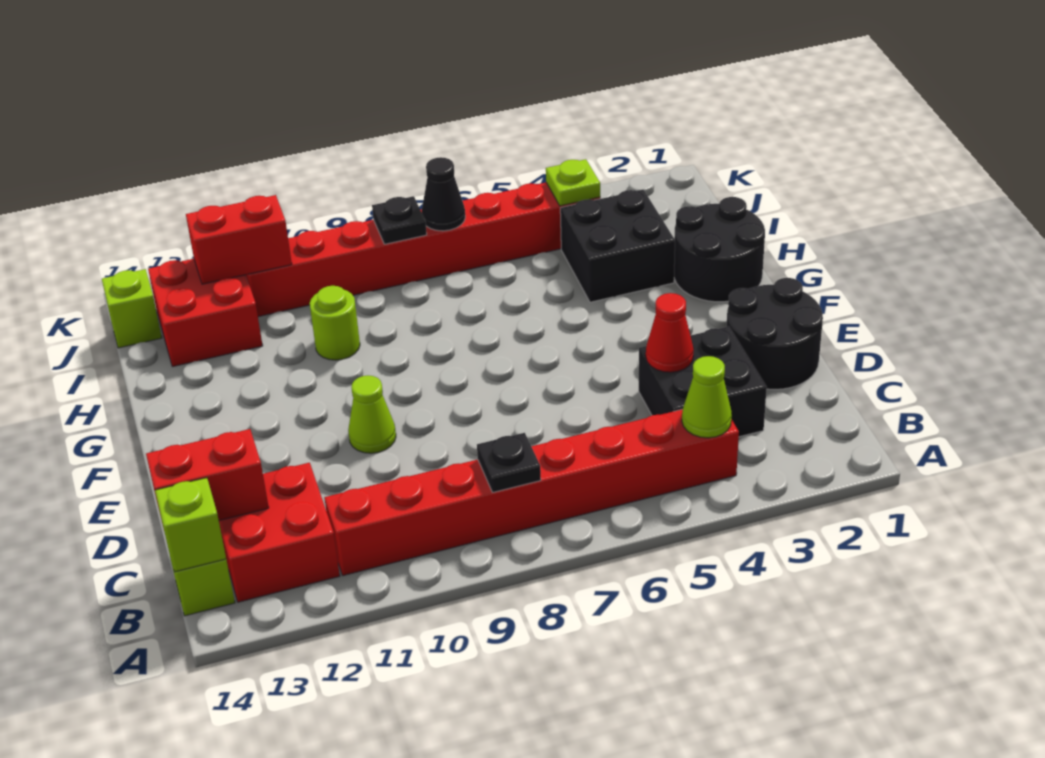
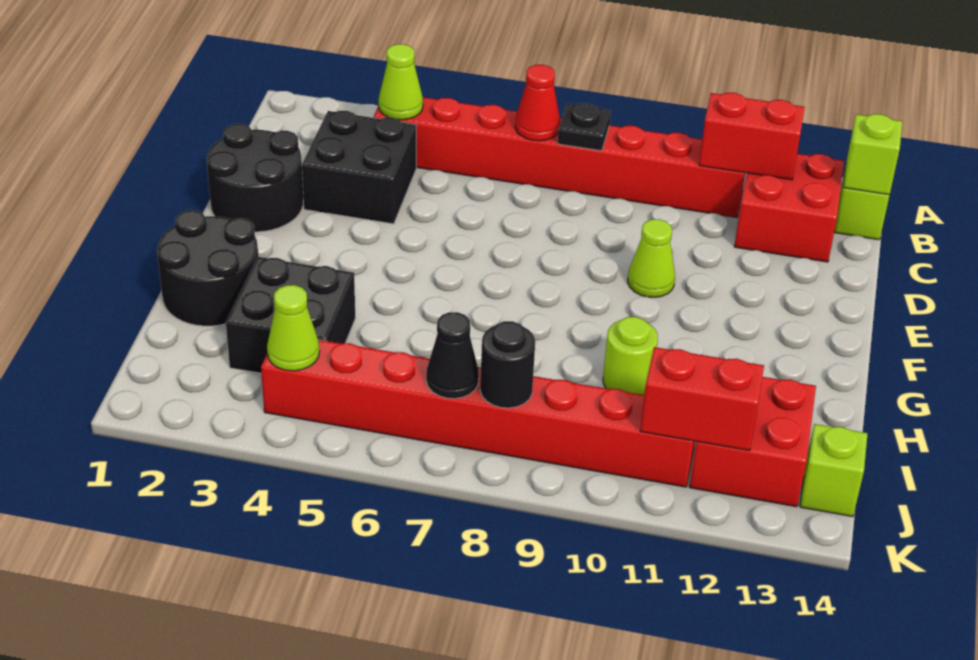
red brick C13:C14 level 2 -> red brick B11:B12 level 2
red cone D4 level 2 -> red cone B7 level 2
lime plate J4 level 2 -> lime cone J4 level 2
black plate J8 level 2 -> black round brick J8 level 2

